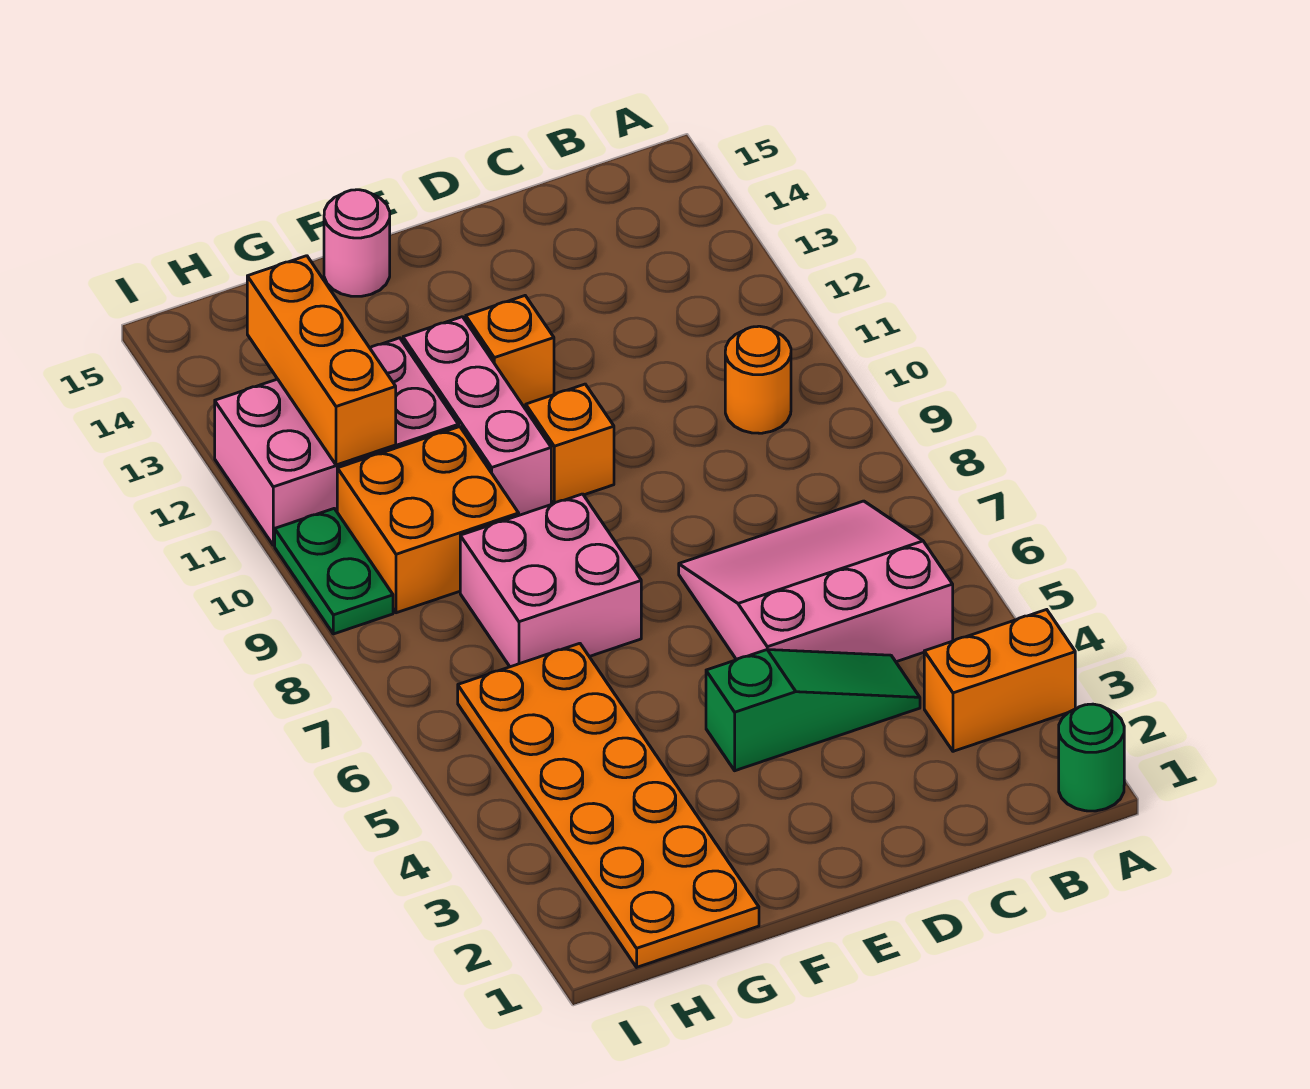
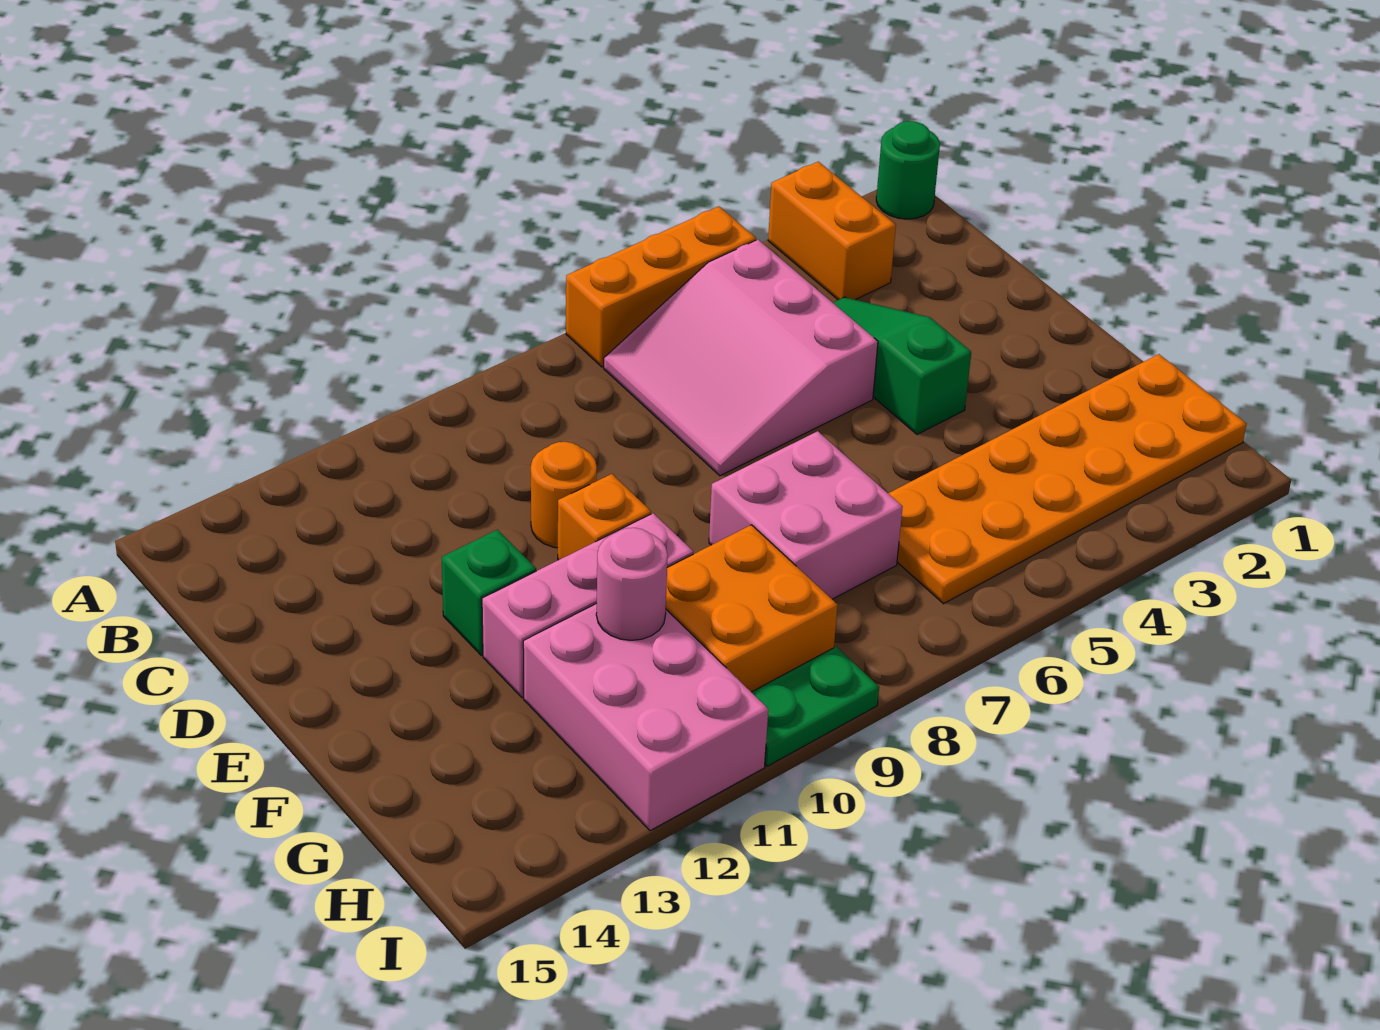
orange round brick B10 level 1 -> orange round brick D10 level 1
orange brick E12 level 1 -> green brick E12 level 1
pink round brick F15 level 1 -> pink round brick G11 level 2
orange brick H11:H13 level 2 -> orange brick A5:A7 level 1

